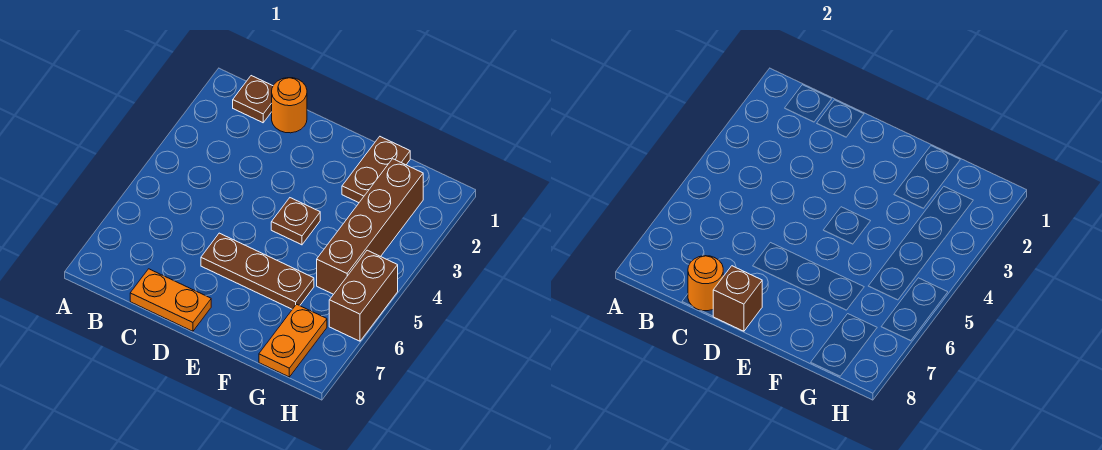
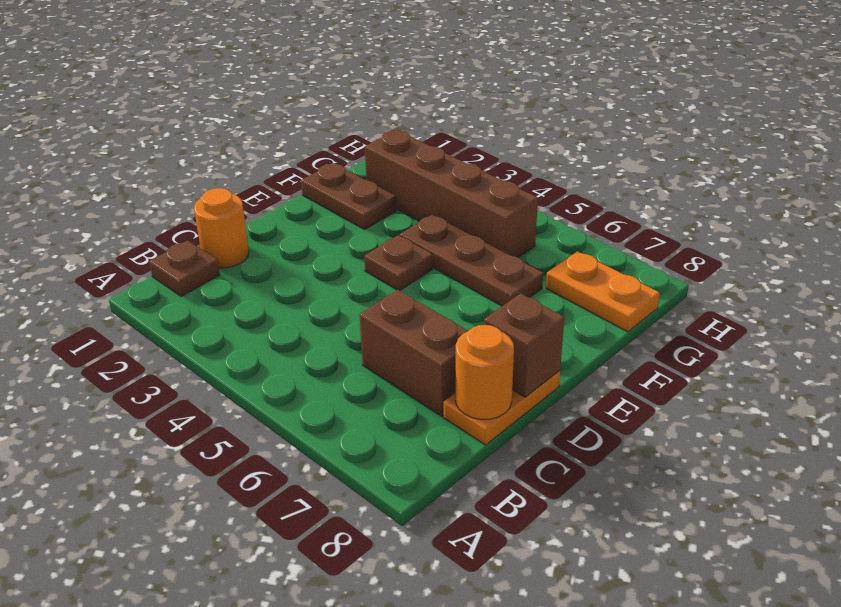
brown plate D6:F6 level 1 -> brown plate F4:F6 level 1
brown brick H5:H6 level 1 -> brown brick C6:C7 level 1

